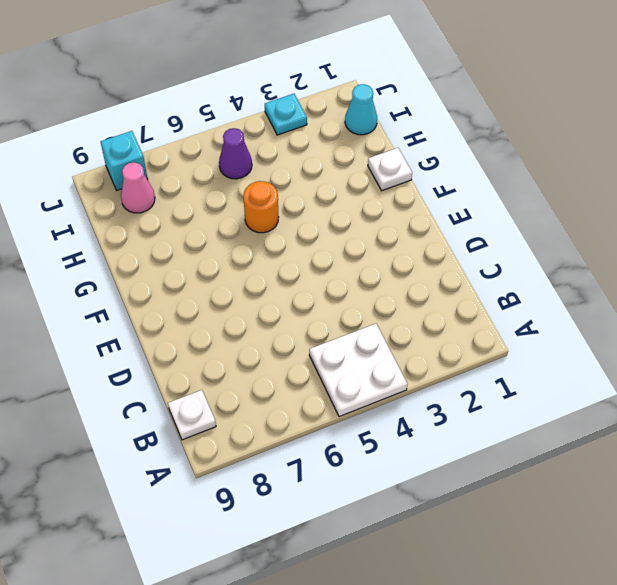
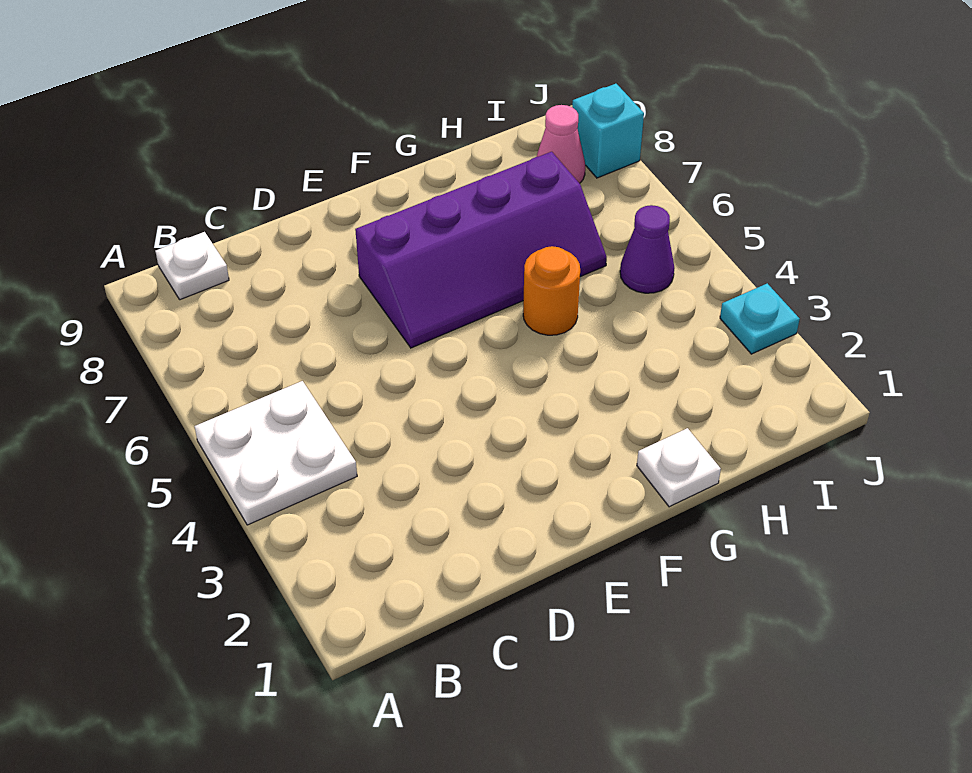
none -> purple slope E6:H7 level 1 top 7
cyan cone I1 level 1 -> none

